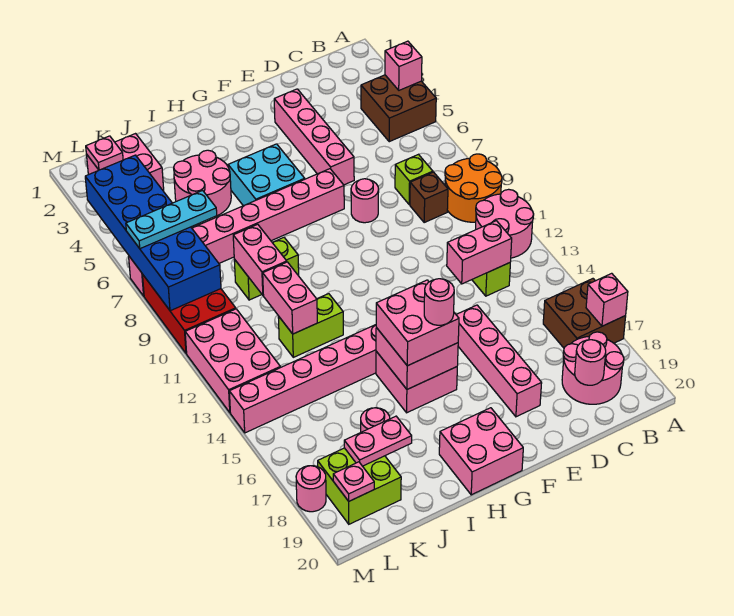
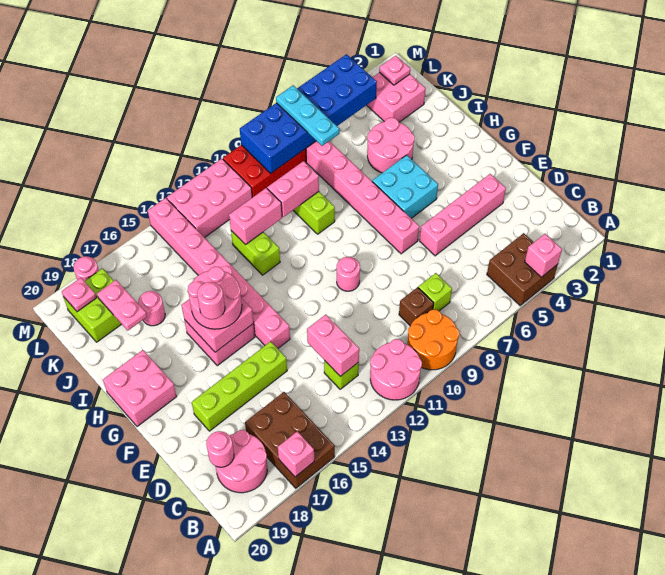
brown brick A16:B17 level 1 -> brown brick A16:C17 level 1
pink round brick E8 level 1 -> pink round brick F10 level 1
pink brick E15:E18 level 1 -> lime brick E15:E18 level 1
pink brick G15:H16 level 3 -> pink round brick G15:H16 level 3

